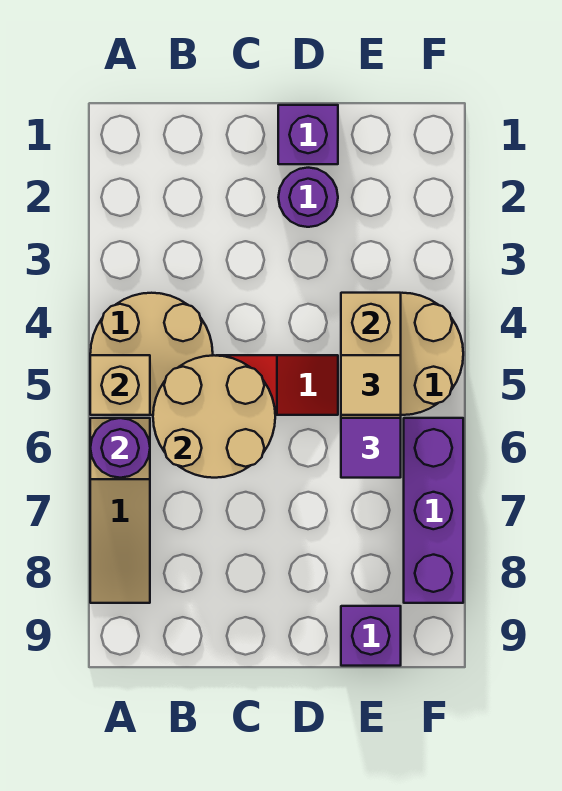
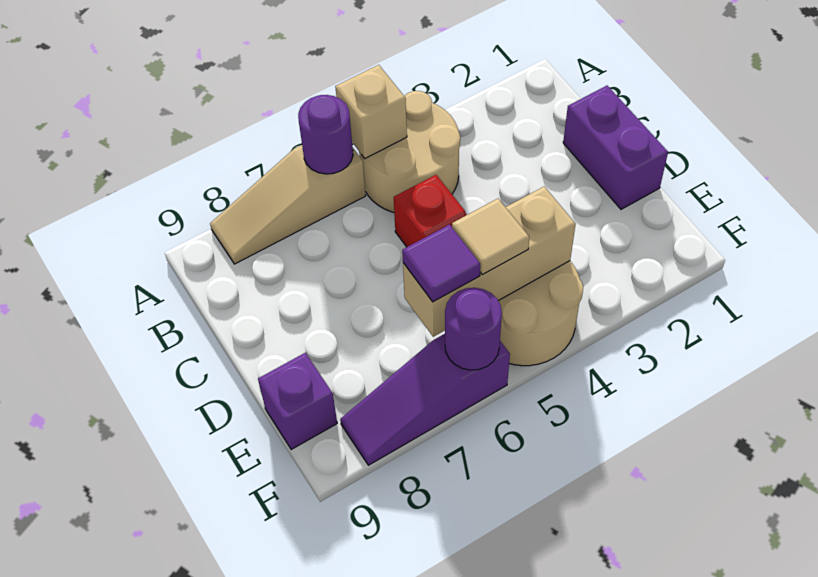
tan round brick B5:C6 level 2 -> none
purple brick D1 level 1 -> purple brick C1:D1 level 1
purple round brick D2 level 1 -> purple round brick F6 level 2
purple brick F6:F8 level 1 -> purple slope F6:F8 level 1 top 6

